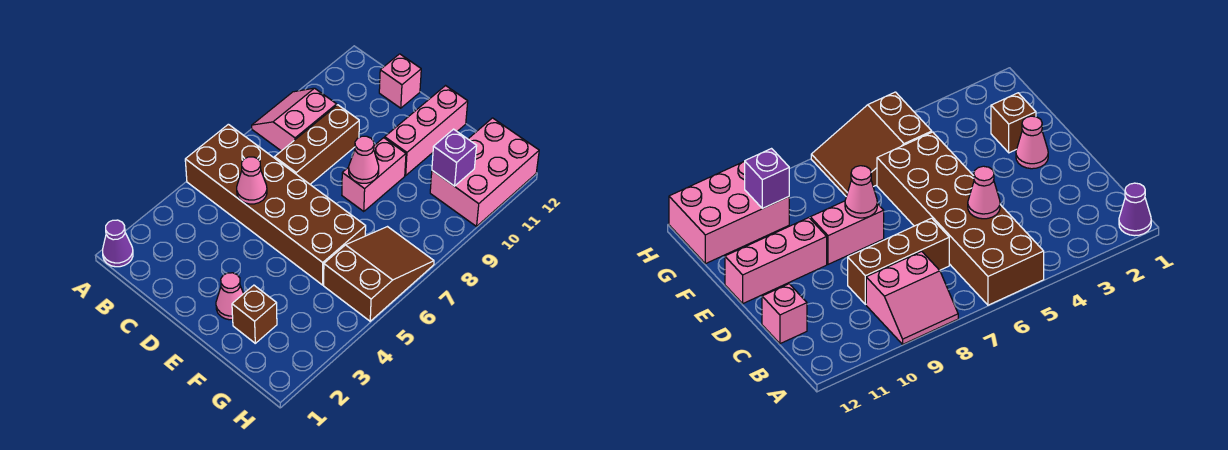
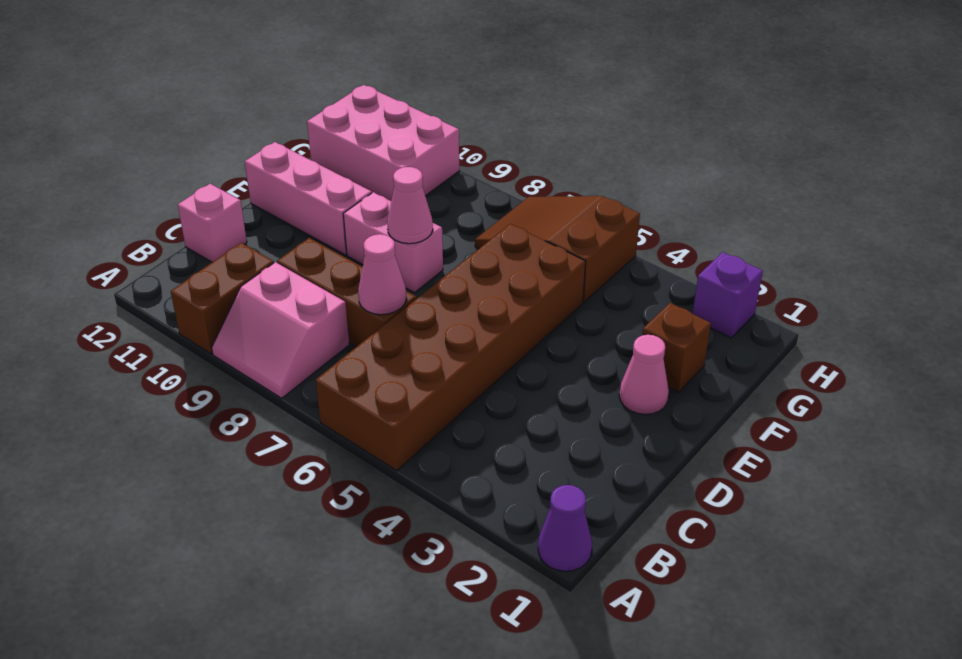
none -> brown brick A10:B10 level 1
pink cone C5 level 2 -> pink cone C7 level 2
purple brick G10 level 2 -> purple brick H2 level 1

